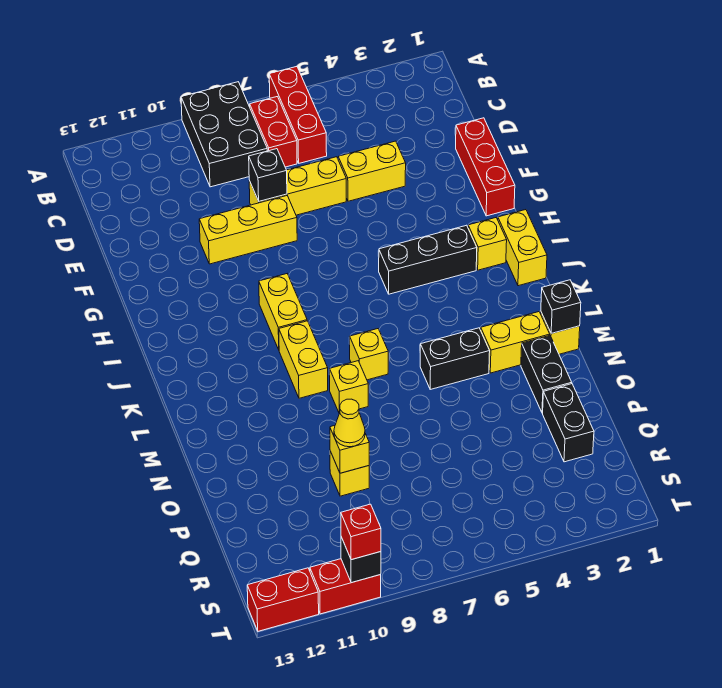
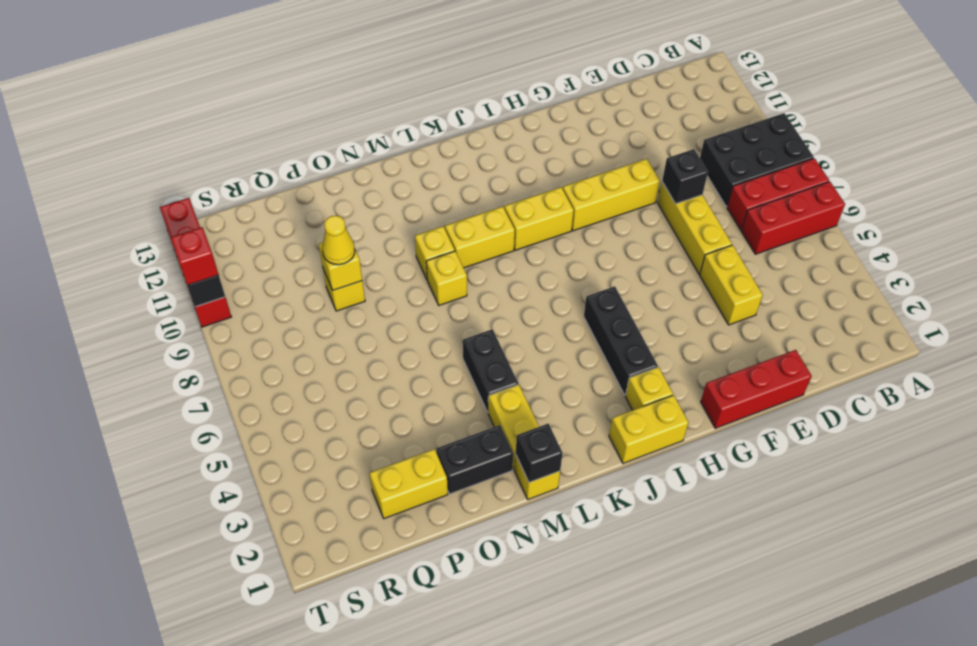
red brick B7:C7 level 1 -> red brick A7:C7 level 1
yellow brick F8:F10 level 1 -> yellow brick F9:H9 level 1
yellow brick L7 level 1 -> yellow brick M9 level 1
black brick P2:Q2 level 1 -> yellow brick P2:Q2 level 1

